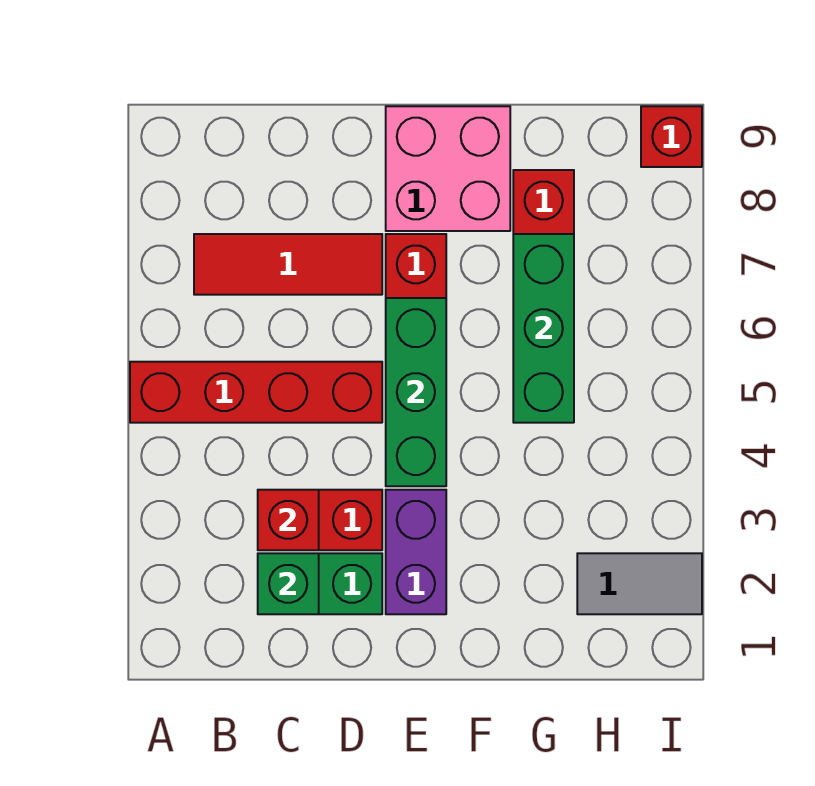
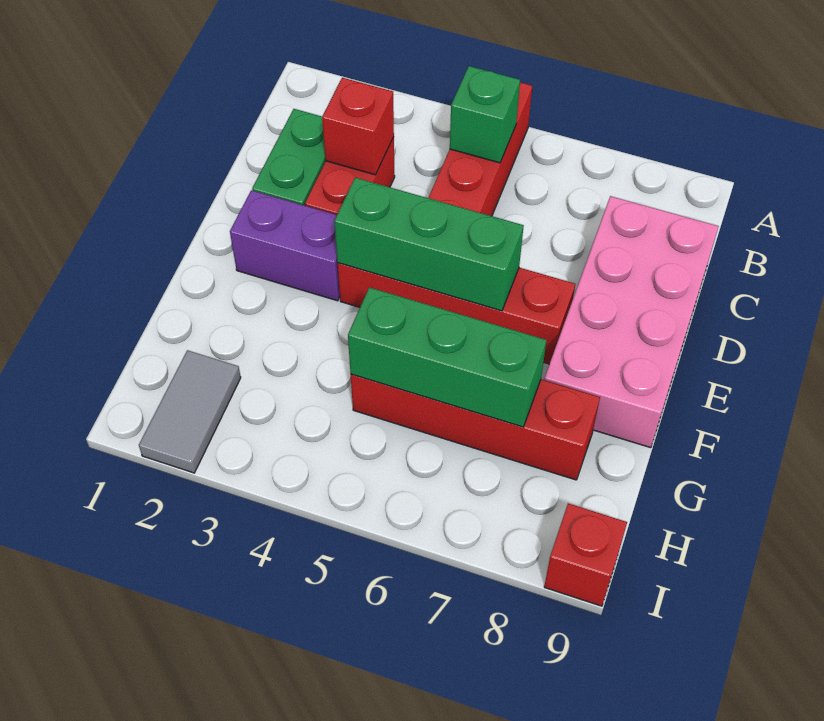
red tile B7:D7 level 1 -> none
green brick C2 level 2 -> green brick B5 level 2
pink brick E8:F9 level 1 -> pink brick C8:F9 level 1

